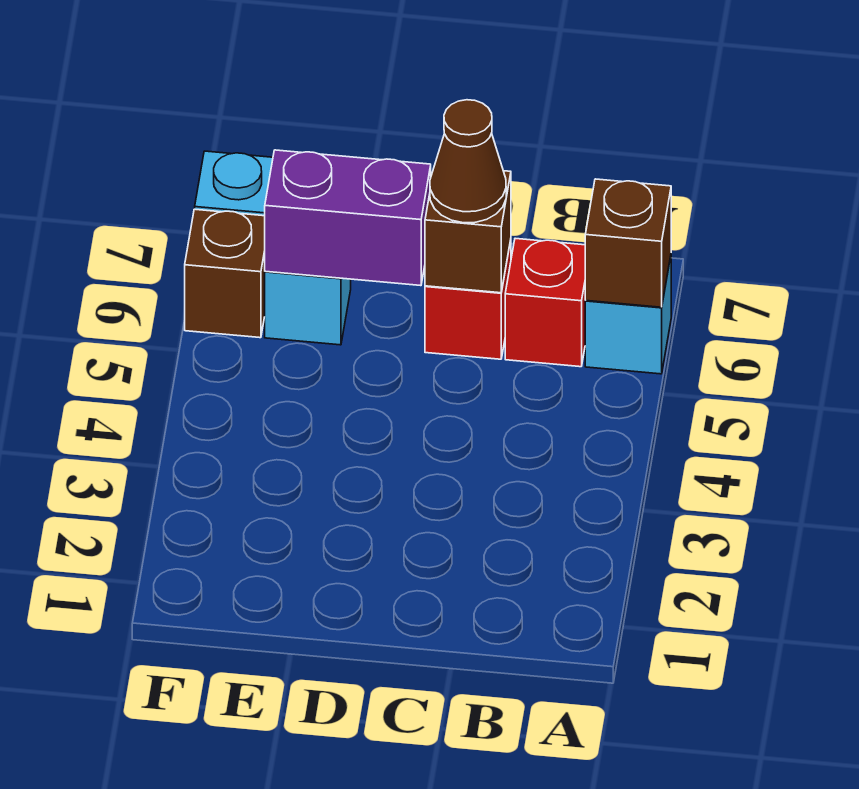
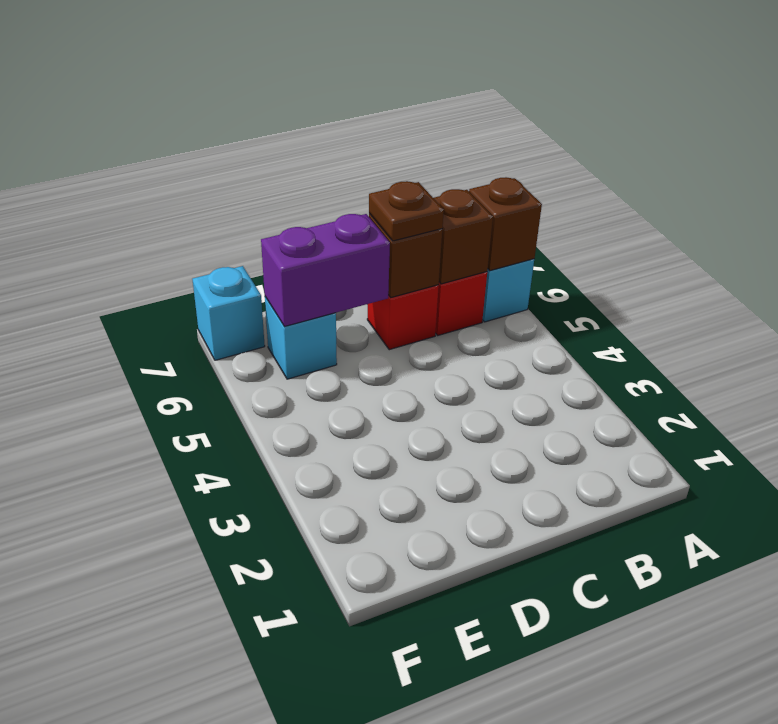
brown cone C6 level 3 -> brown plate C6 level 3
brown brick F6 level 1 -> brown brick B6 level 2

